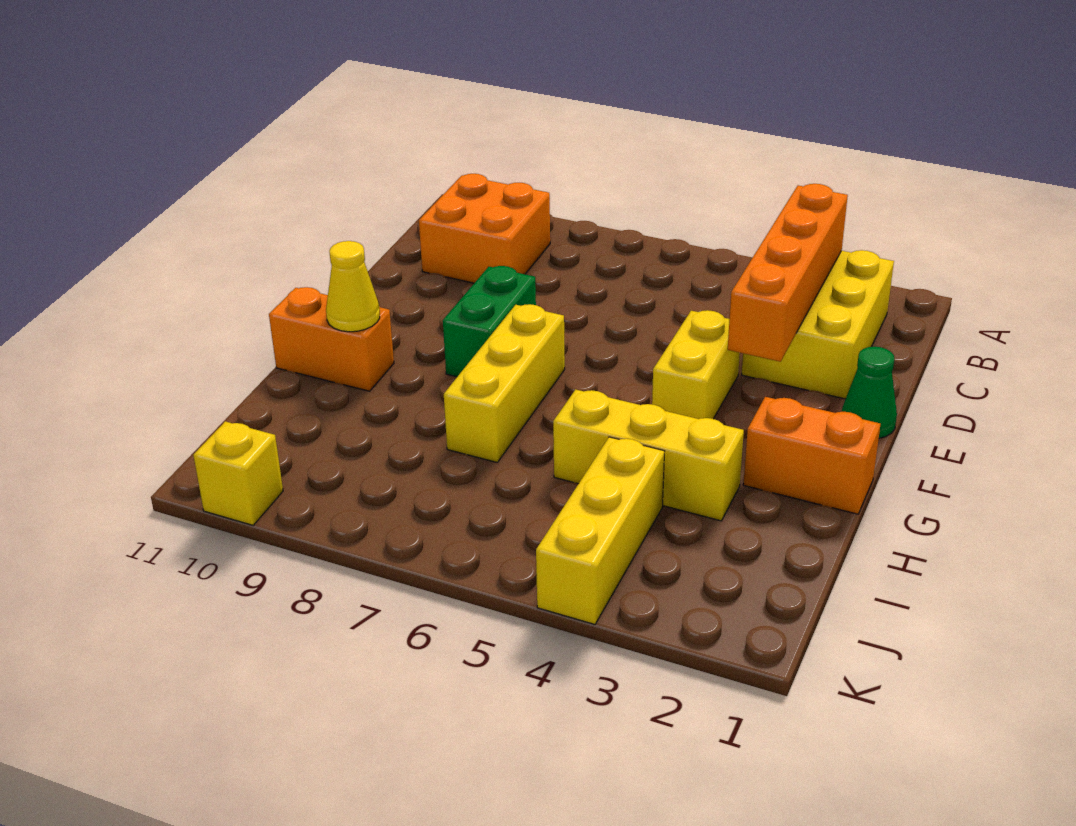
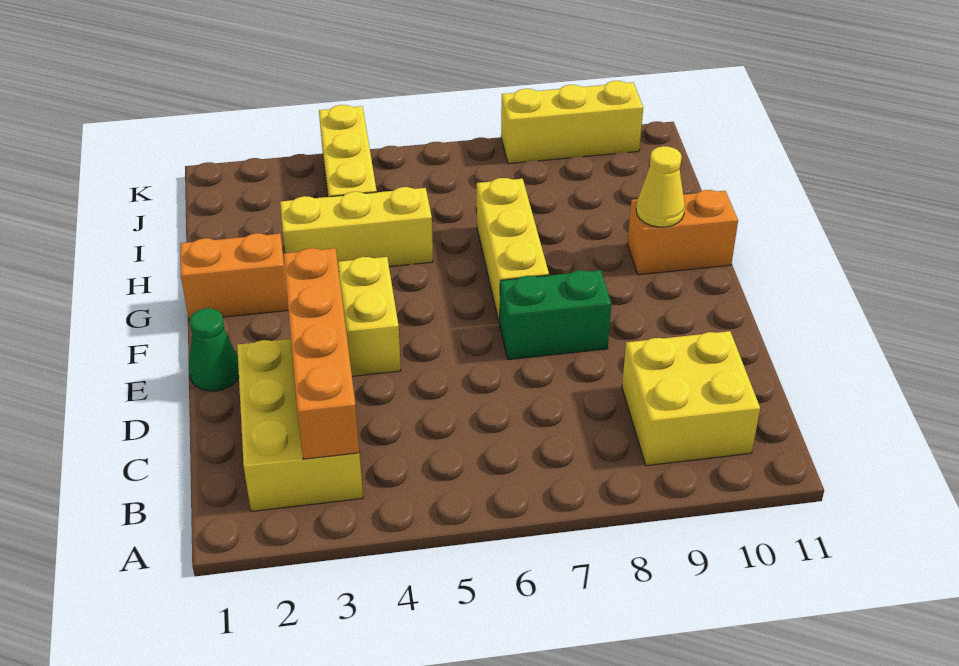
orange brick B9:C10 level 1 -> yellow brick B9:C10 level 1
green brick E8:F8 level 1 -> green brick E7:E8 level 1
yellow brick K10 level 1 -> yellow brick K8:K10 level 1

